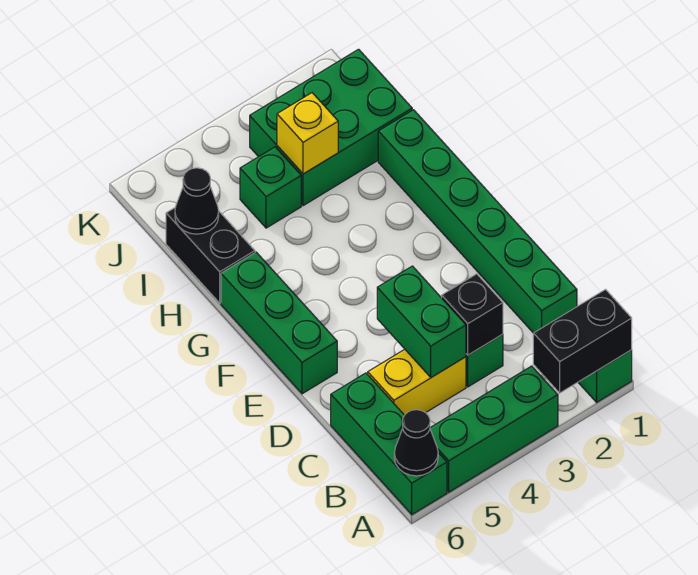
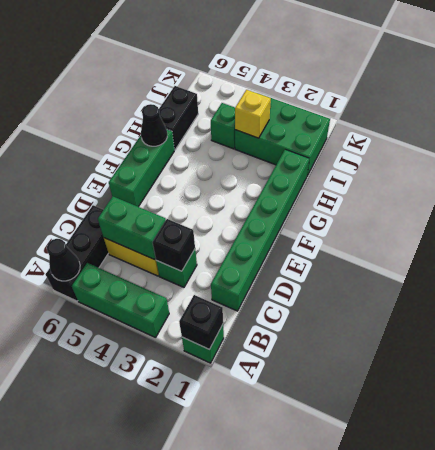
black brick A1:A2 level 2 -> black brick A1 level 2
green brick A6:C6 level 1 -> black brick A6:C6 level 1
green brick C4:D4 level 2 -> green brick C4:C5 level 2
black cone I6 level 2 -> black cone G6 level 2

